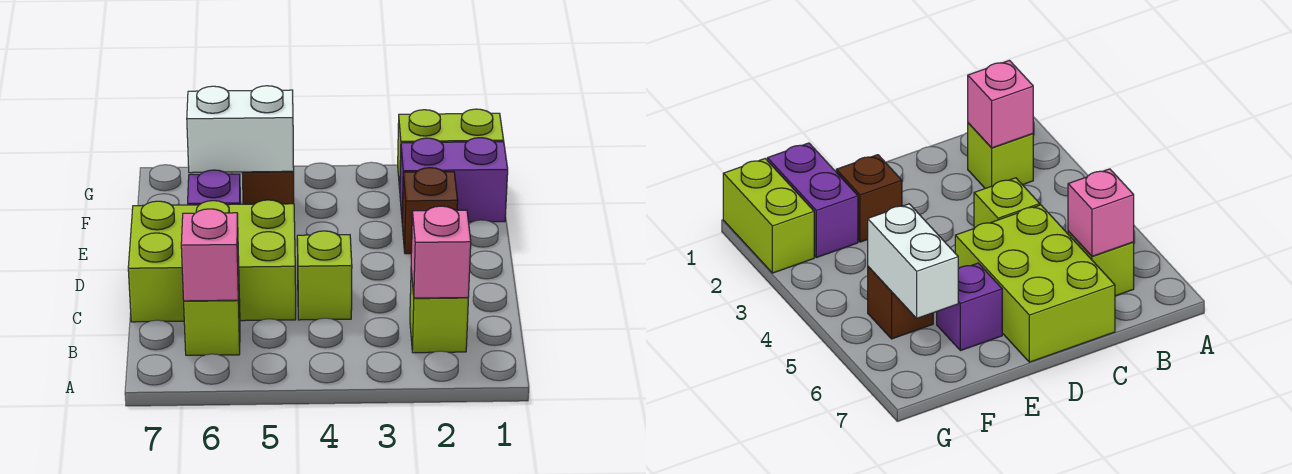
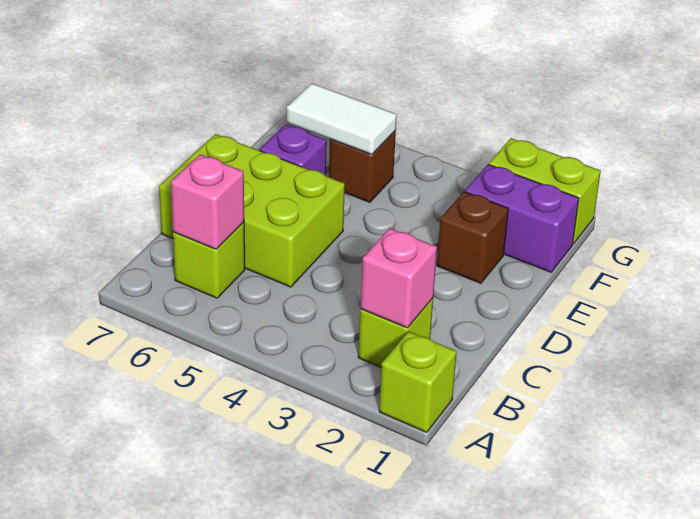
lime brick C4 level 1 -> lime brick A1 level 1
white brick F5:F6 level 2 -> white tile F5:F6 level 2

